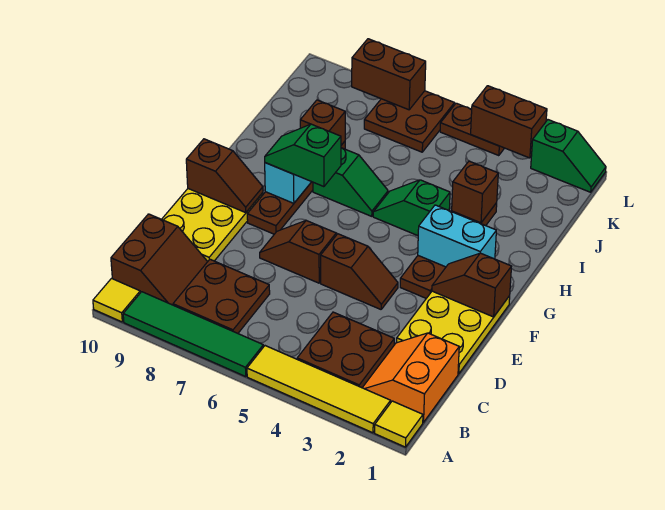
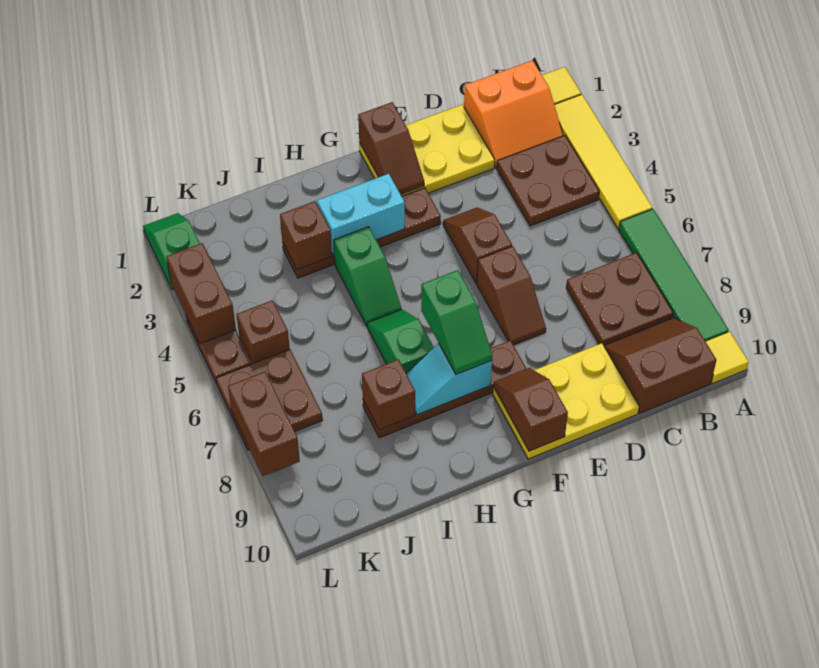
cyan brick G2:G3 level 2 -> cyan brick G3:H3 level 2
none -> brown brick K5 level 1

